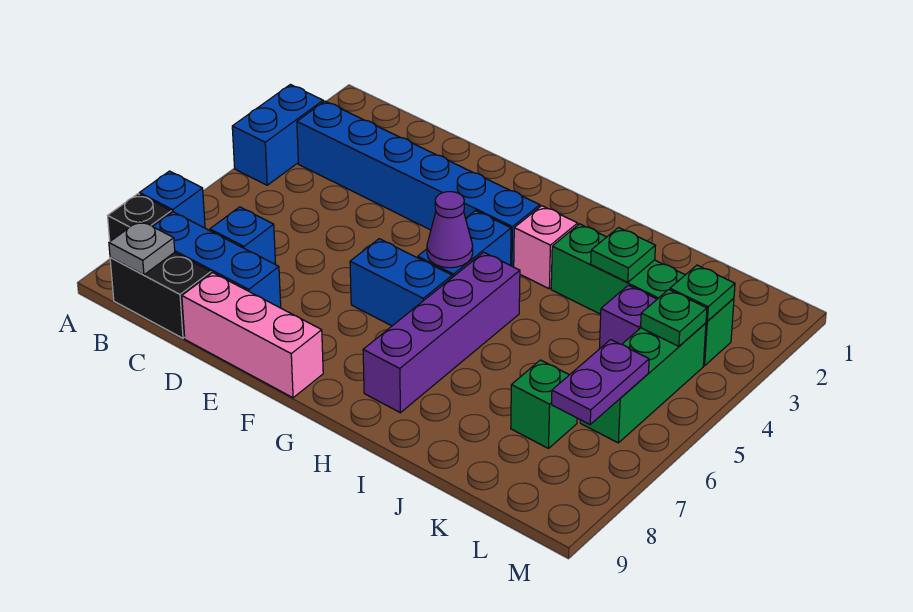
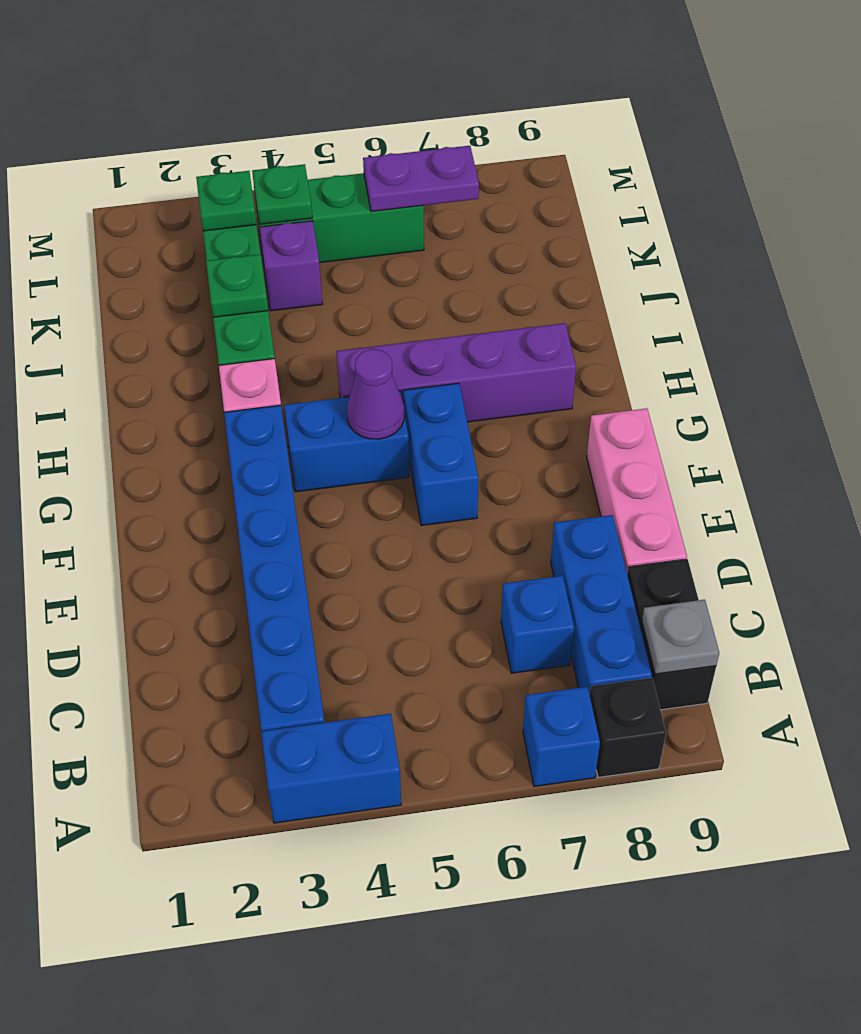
green brick K7 level 1 -> none

